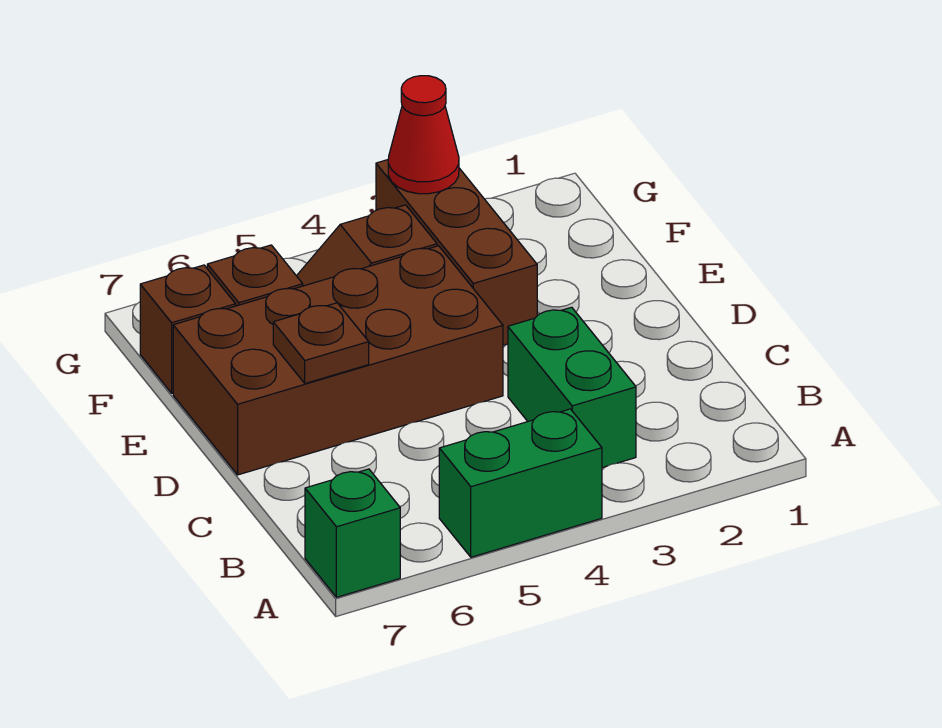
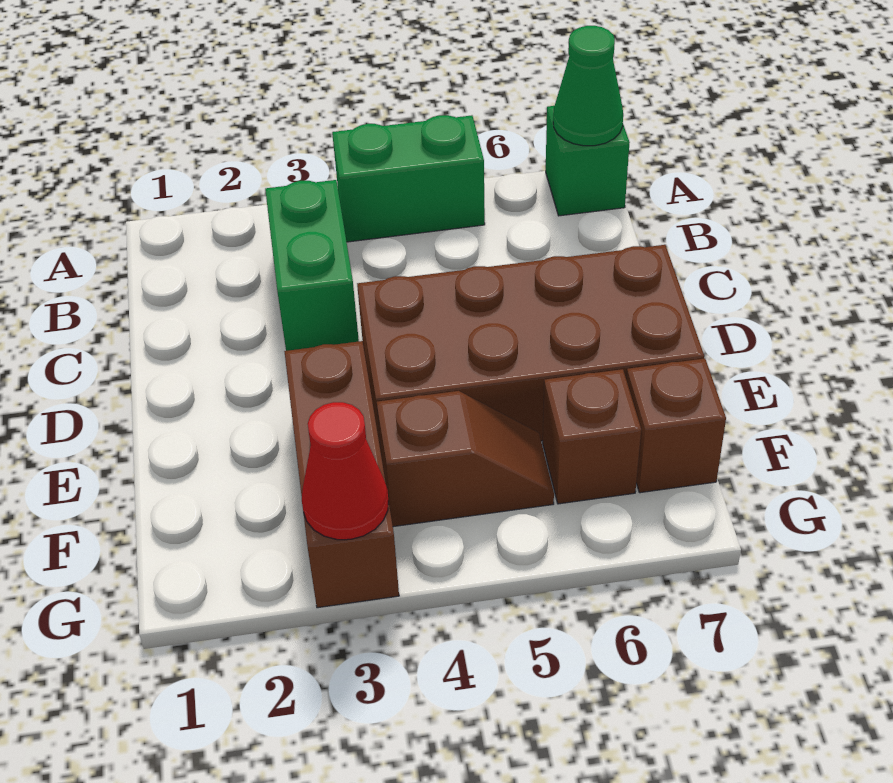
none -> green cone A7 level 2
brown plate D6 level 2 -> none

